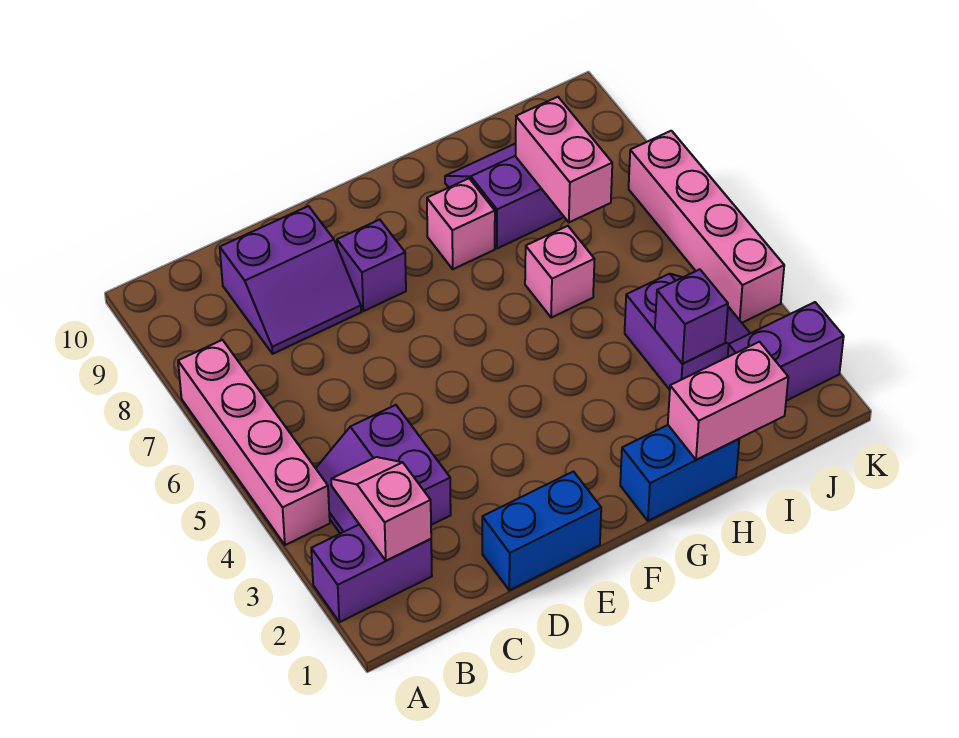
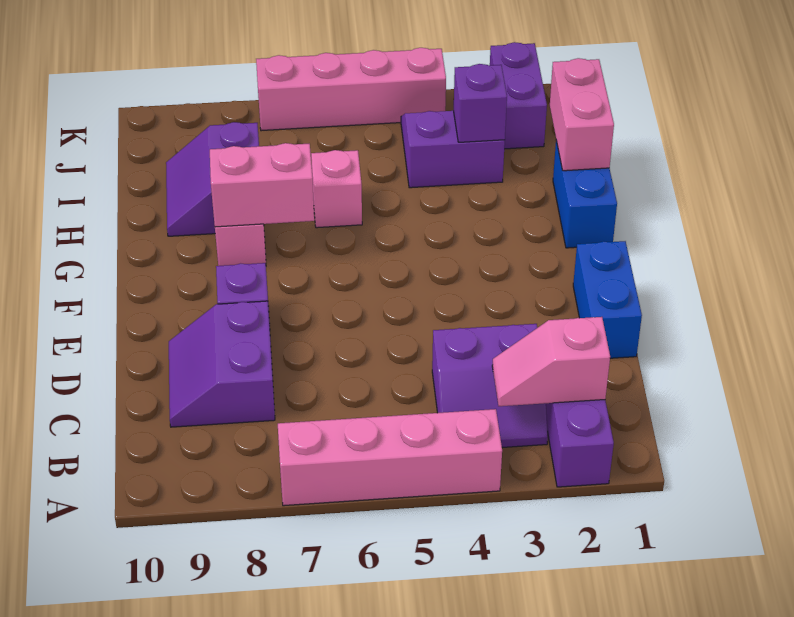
purple slope C8:D9 level 1 top 9 -> purple slope C8:D9 level 1 top 8
pink brick I7:I8 level 2 -> pink brick G7:G8 level 2

